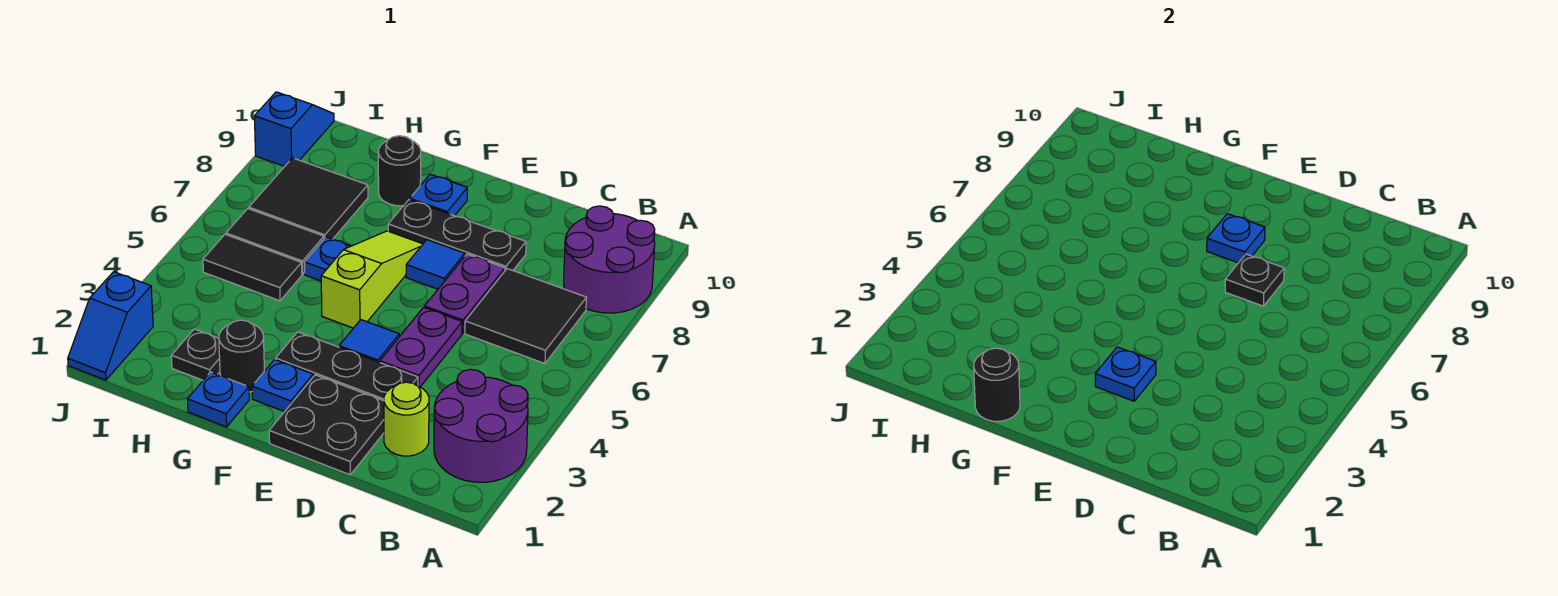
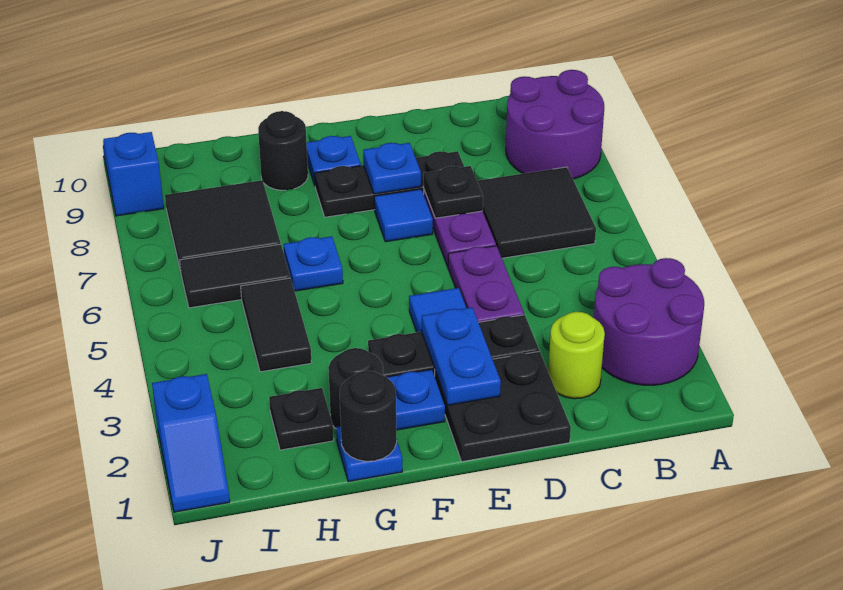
blue plate E3 level 2 -> blue plate E2:E3 level 2
lime slope F5:F7 level 1 top 5 -> none
black tile H5:I5 level 1 -> black tile H4:H5 level 1

